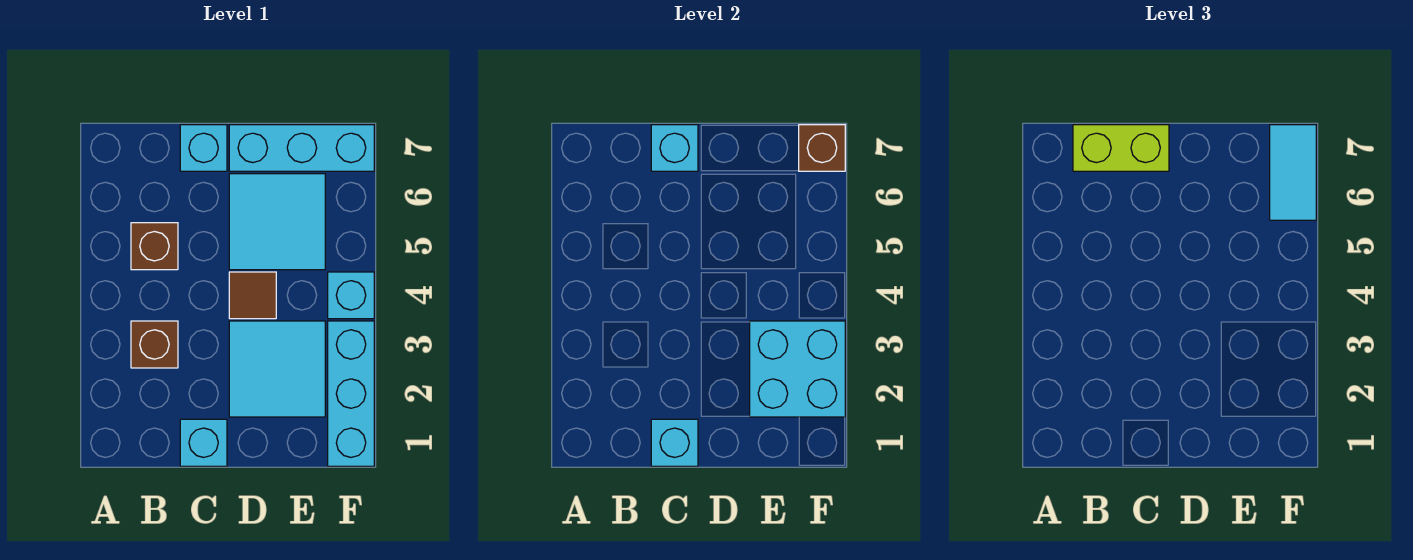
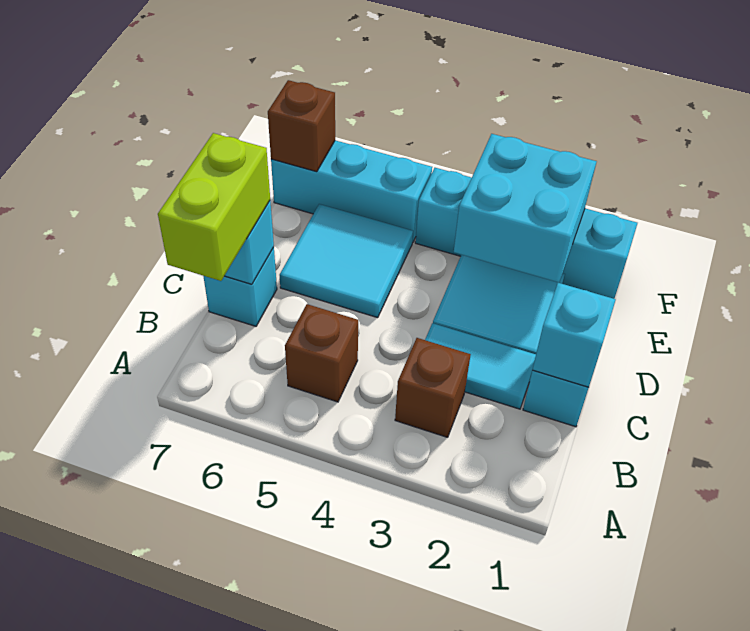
brown tile D4 level 1 -> none
cyan brick D7:F7 level 1 -> cyan brick F5:F7 level 1
cyan tile F6:F7 level 3 -> cyan tile C2:C3 level 1

